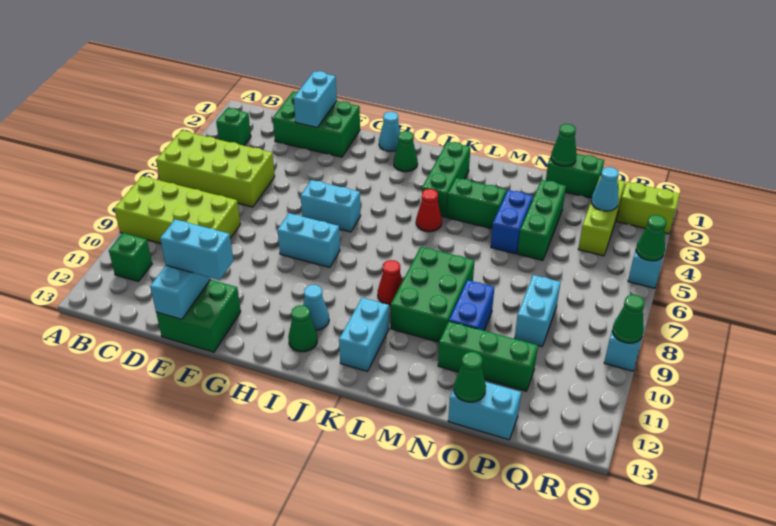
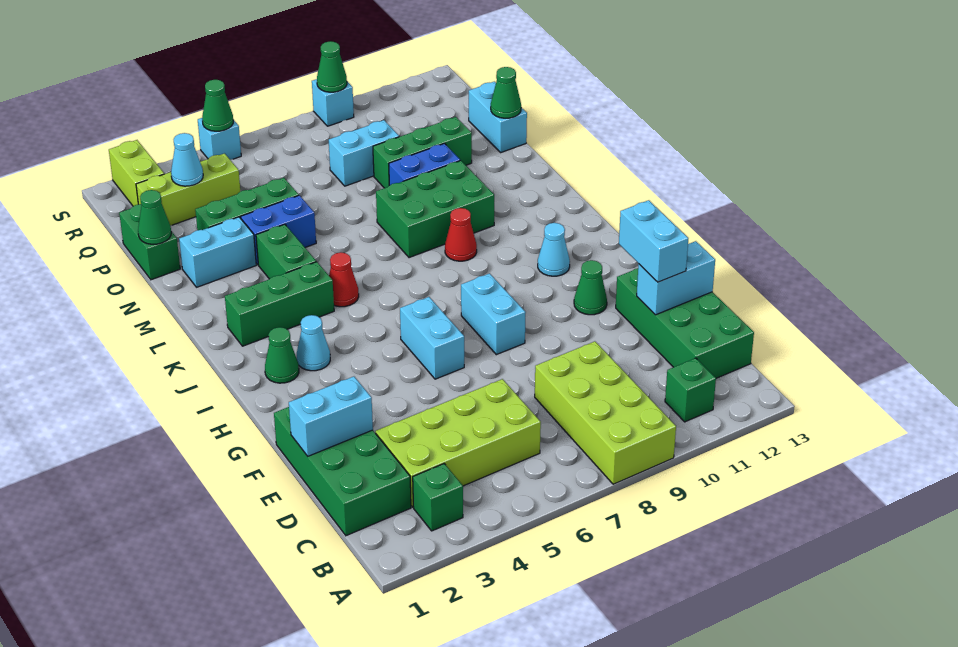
lime brick A5:D6 level 1 -> lime brick C3:D6 level 1
green brick D1:F2 level 1 -> green brick C1:F2 level 1
green brick E12:F13 level 1 -> green brick C12:F13 level 1
cyan cone H1 level 1 -> cyan cone I3 level 1
green cone I12 level 1 -> green cone G11 level 1
cyan brick K11:K12 level 1 -> cyan brick N2:N3 level 1
green brick N11:P11 level 1 -> green brick O9:O11 level 1

